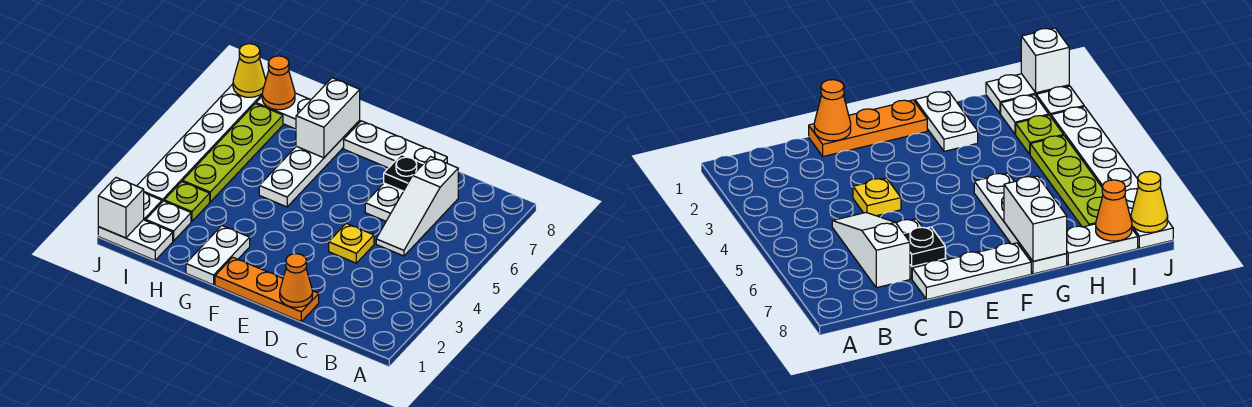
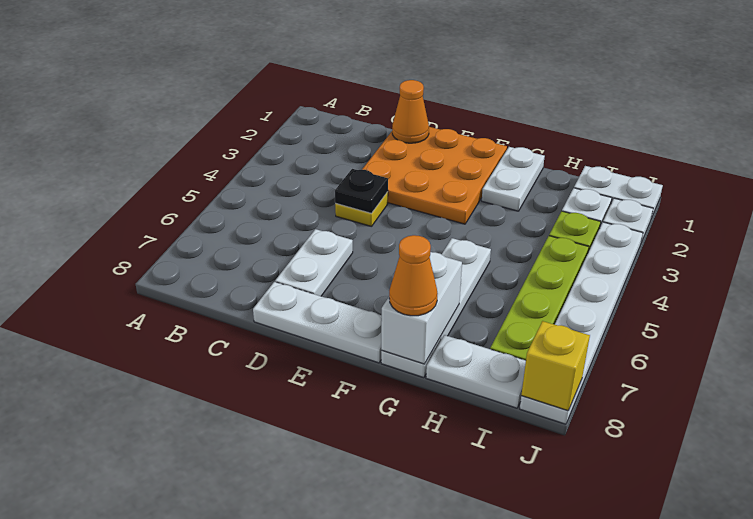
white slope C5:C7 level 1 top 7 -> none
orange plate D1:F1 level 1 -> orange plate D1:F3 level 1
black plate D7 level 2 -> black plate D4 level 2
orange cone I8 level 2 -> orange cone G8 level 3
white brick J1 level 2 -> none
yellow cone J8 level 2 -> yellow brick J8 level 2

